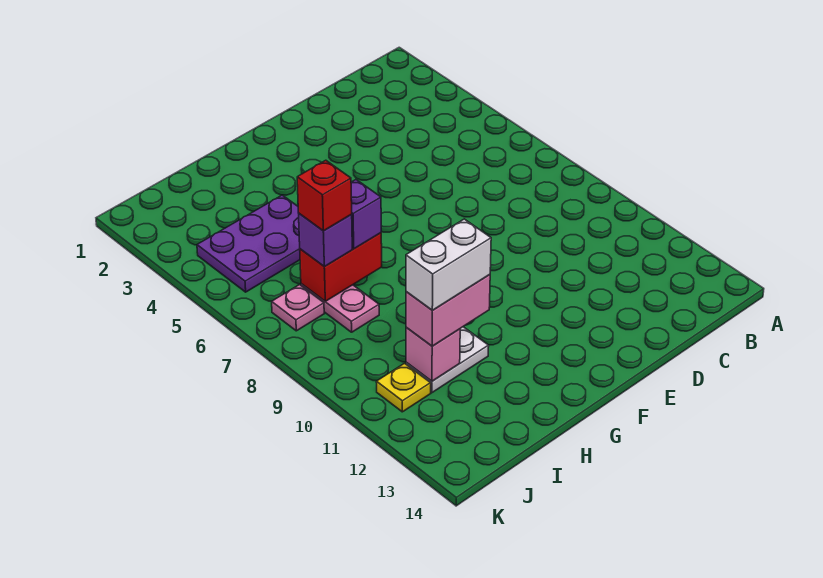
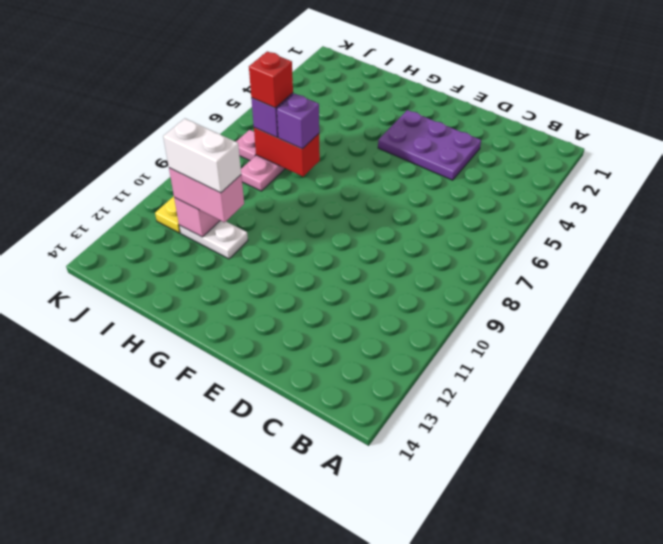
purple plate H4:J5 level 1 -> purple plate D3:F4 level 1

